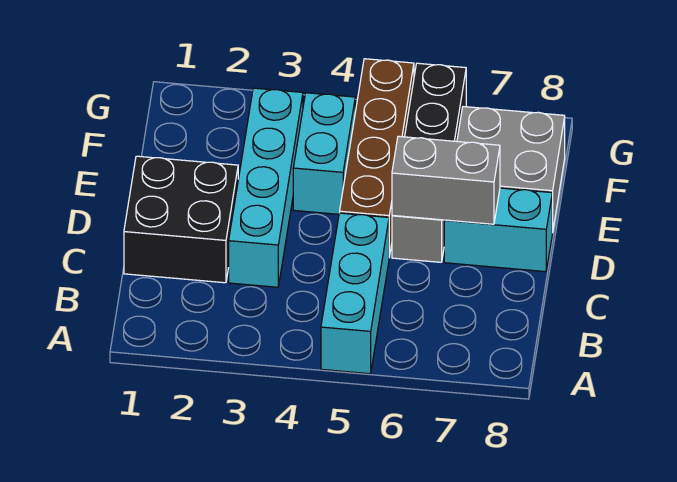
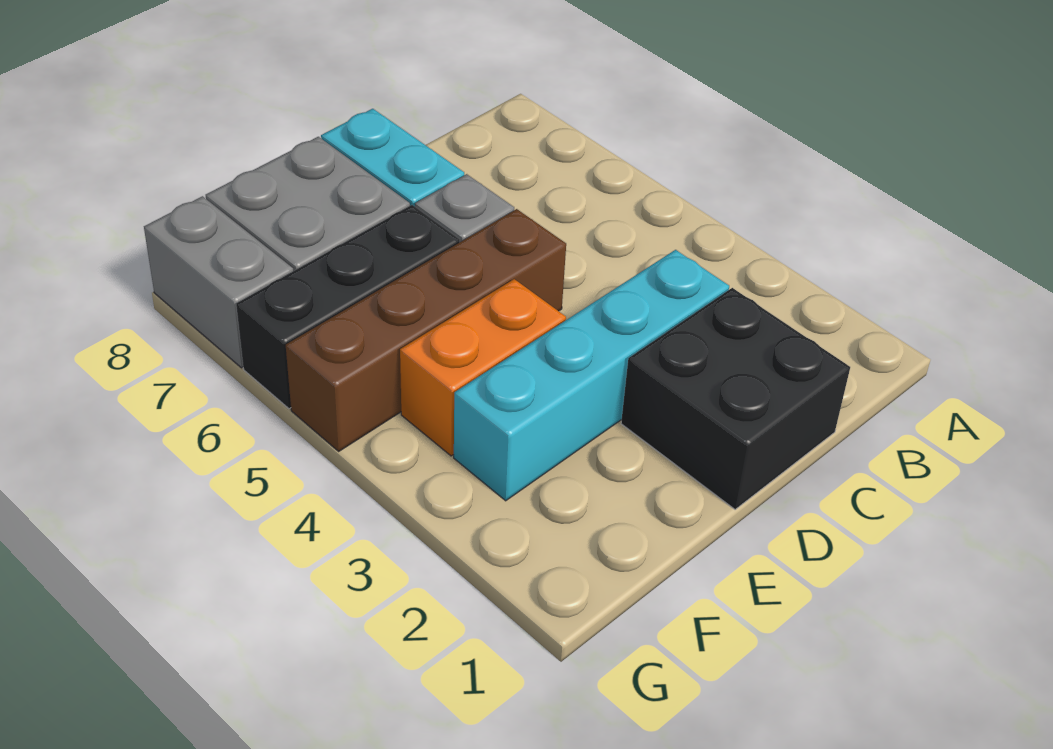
cyan brick A5:C5 level 1 -> none
grey brick D6:D7 level 2 -> grey brick G7:G8 level 1
cyan brick E4:F4 level 1 -> orange brick E4:F4 level 1

